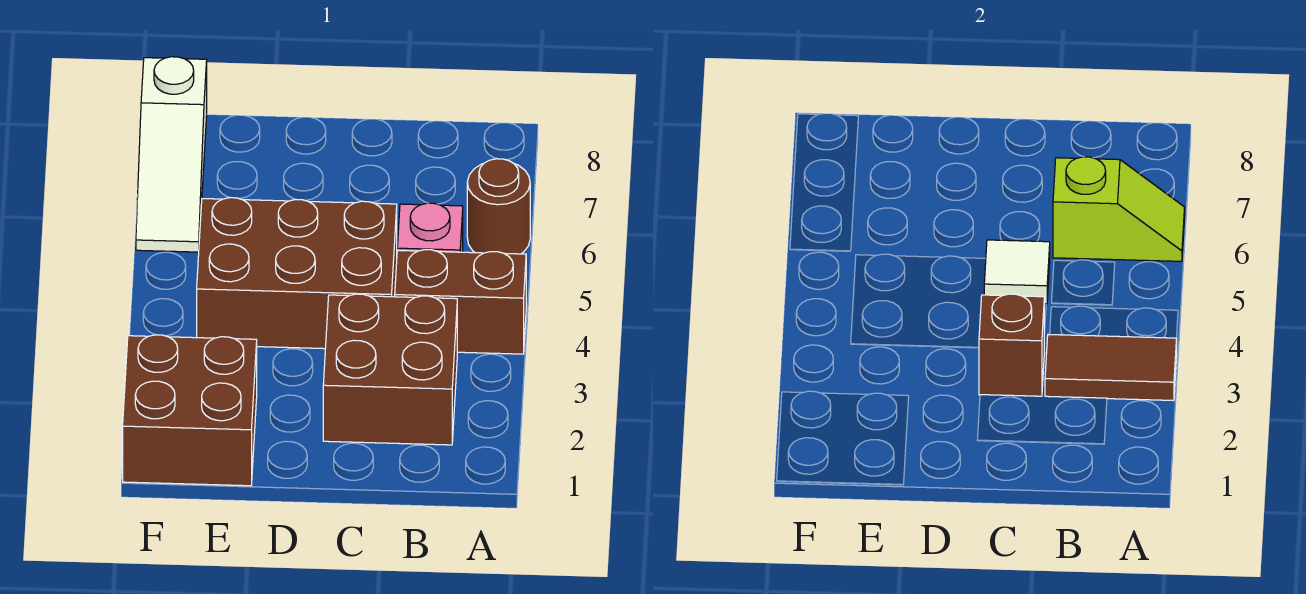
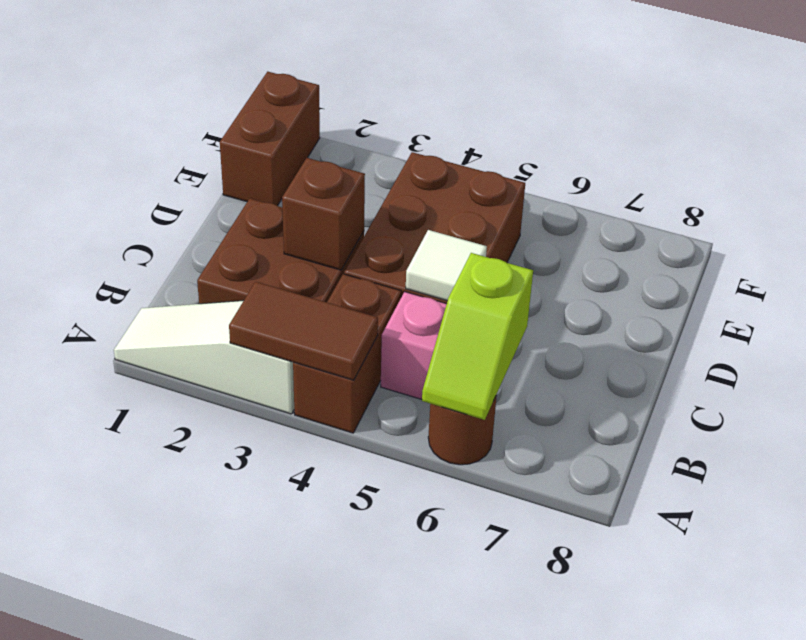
brown tile A3:B3 level 2 -> brown tile A3:A4 level 2
brown brick E1:F2 level 1 -> brown brick E1:F1 level 1
white slope F6:F8 level 1 top 8 -> white slope A1:A3 level 1 top 3

